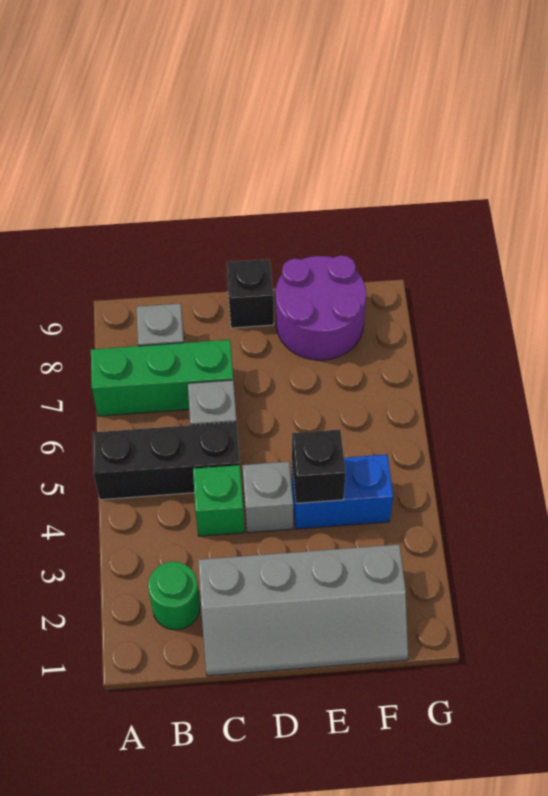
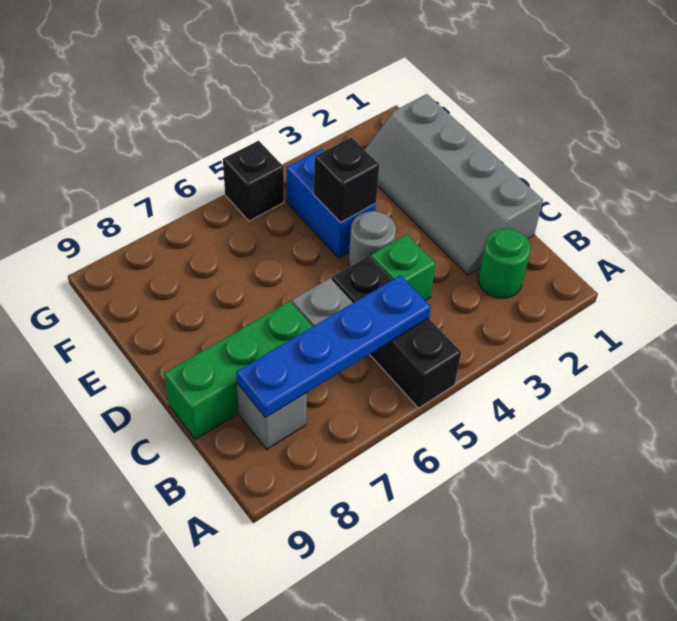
green brick A7:C7 level 1 -> green brick C7:C9 level 1
none -> blue plate B5:B8 level 2
grey slope C1:F2 level 1 top 2 -> grey slope C1:F2 level 1 top 1
grey brick D4 level 1 -> grey round brick D4 level 1
black brick D9 level 1 -> black brick G5 level 1
purple round brick E8:F9 level 1 -> none

